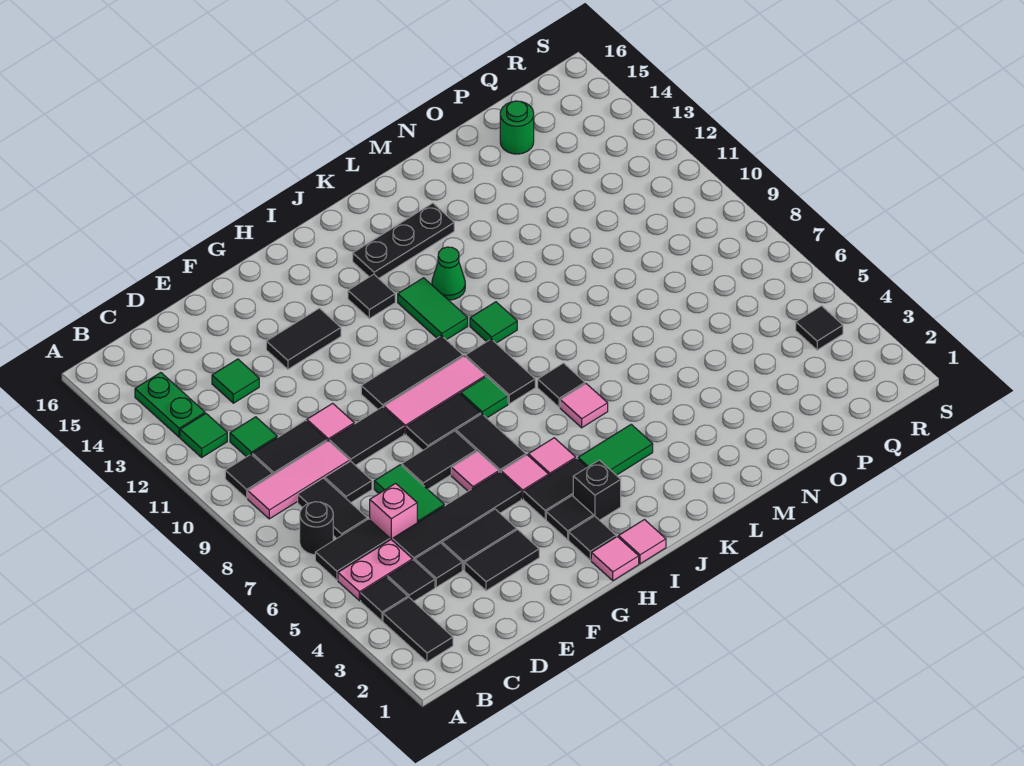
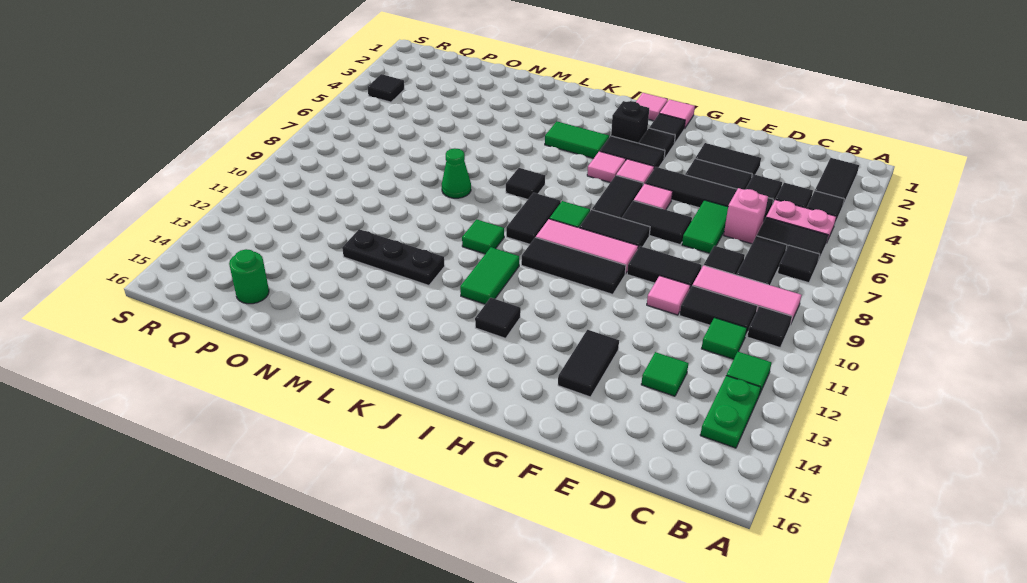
black round brick B7 level 1 -> black tile B7 level 1
black tile F13:G13 level 1 -> black tile F13:F14 level 1
black plate J14:L14 level 1 -> black plate L12:N12 level 1
pink tile K6 level 1 -> none
green cone K12 level 1 -> green cone M8 level 1

